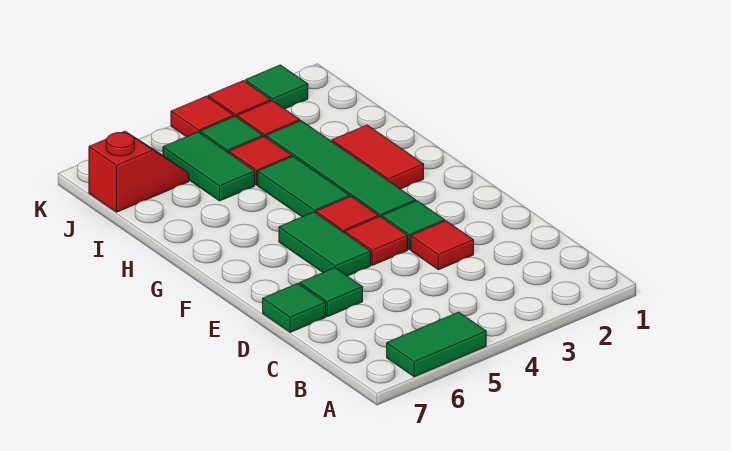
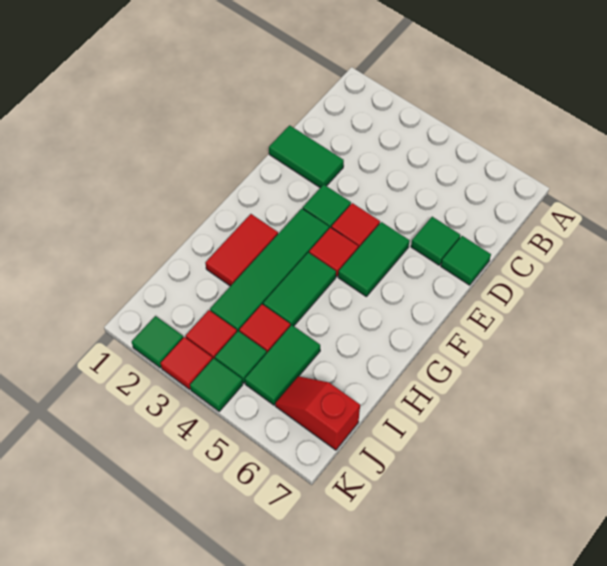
green tile A5:A6 level 1 -> green tile D1:D2 level 1
red tile D3 level 1 -> none
red tile K4 level 1 -> green tile K4 level 1

